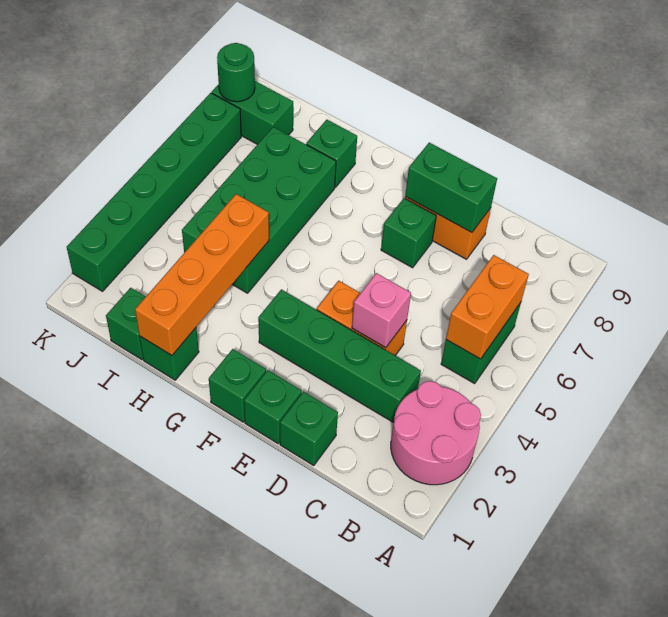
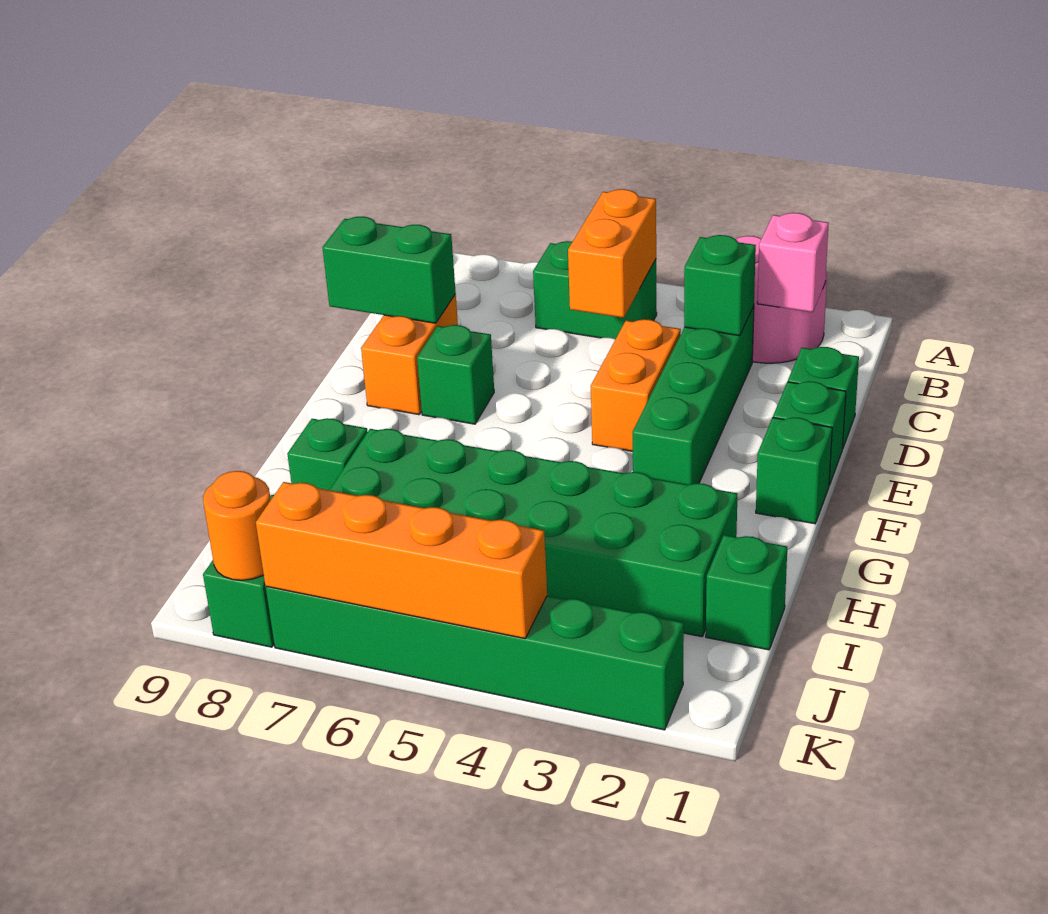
orange brick B5:B6 level 2 -> orange brick B5:C5 level 2
pink brick D4 level 2 -> pink brick B2 level 2
green brick D8:E8 level 2 -> green brick D8:D9 level 2
green brick H1 level 1 -> green brick C3 level 2
orange brick H1:H4 level 2 -> orange brick K4:K7 level 2
green brick H4:I7 level 1 -> green brick H2:I7 level 1
green round brick K8 level 2 -> orange round brick K8 level 2

